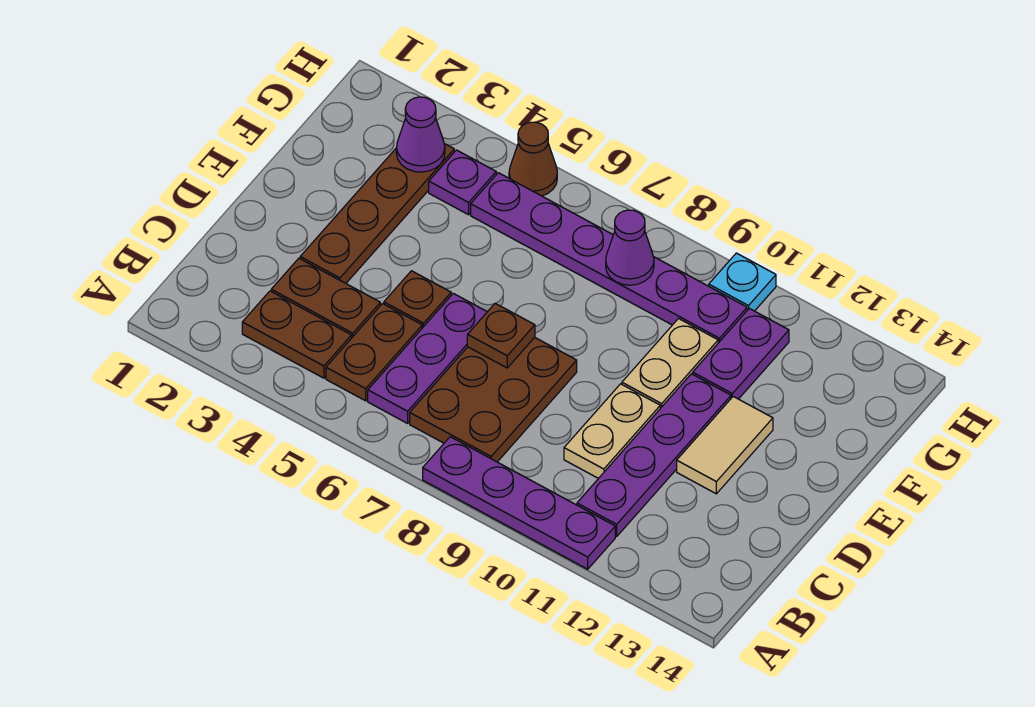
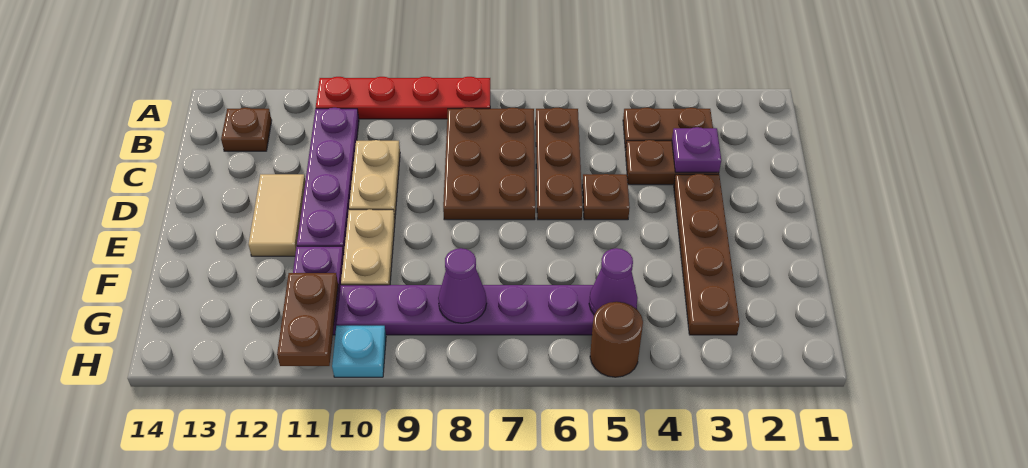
purple plate A8:A11 level 1 -> red plate A8:A11 level 1
brown plate B5:C5 level 1 -> brown plate G11:H11 level 2
purple plate B6:D6 level 1 -> brown plate B6:D6 level 1
brown plate D7 level 2 -> brown plate B13 level 1
purple cone G3 level 2 -> purple cone G5 level 2
purple plate G4 level 1 -> purple plate C3 level 2
brown cone H5 level 1 -> brown round brick H5 level 1

